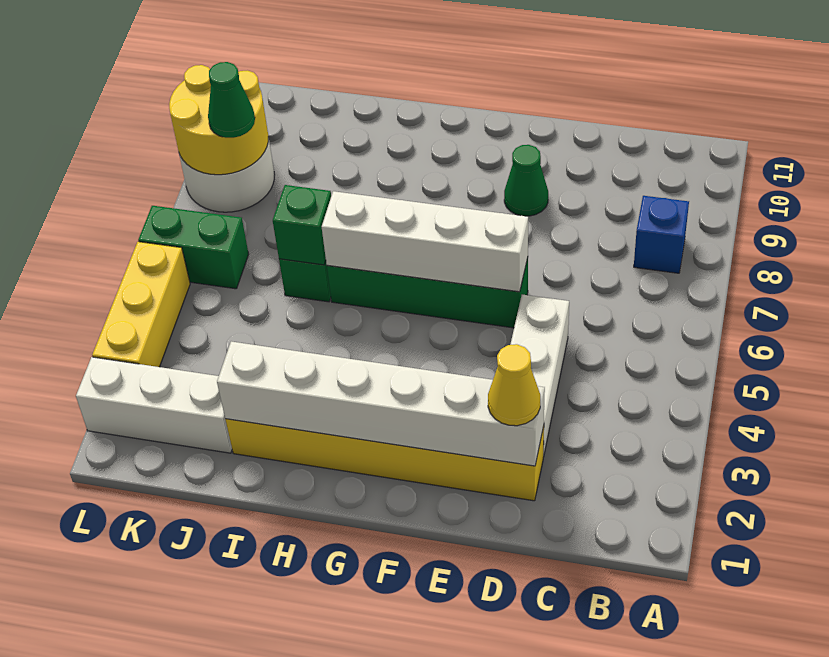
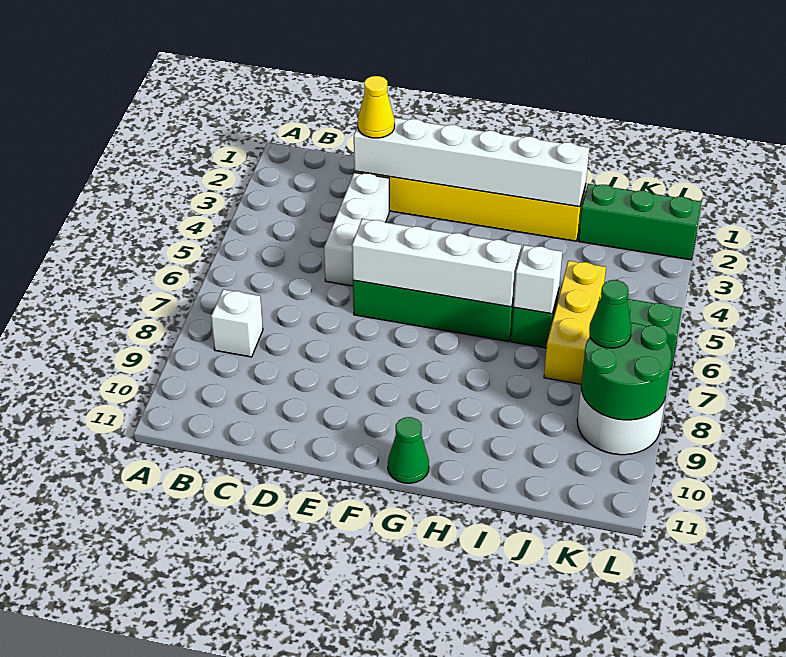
blue brick B8 level 1 -> white brick B8 level 1
green cone E9 level 1 -> green cone G11 level 1
green brick I6 level 2 -> white brick I6 level 2
white brick J2:L2 level 1 -> green brick J2:L2 level 1
yellow round brick K8:L9 level 2 -> green round brick K8:L9 level 2
yellow brick L3:L5 level 1 -> yellow brick J5:J7 level 1

